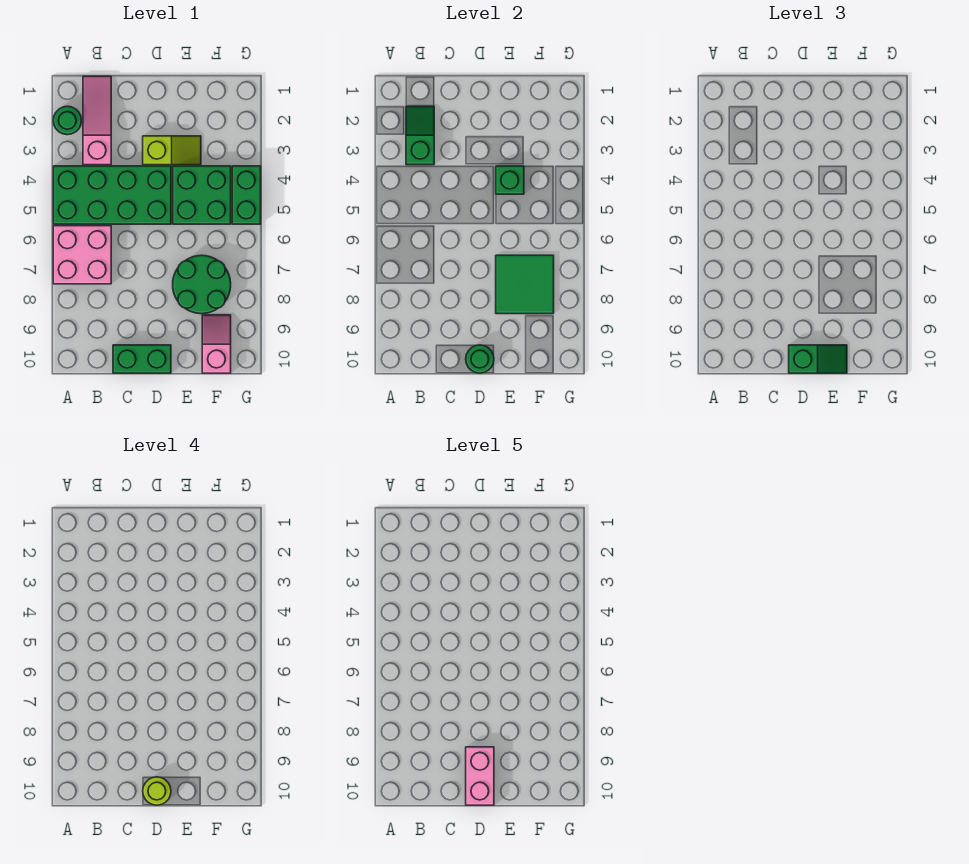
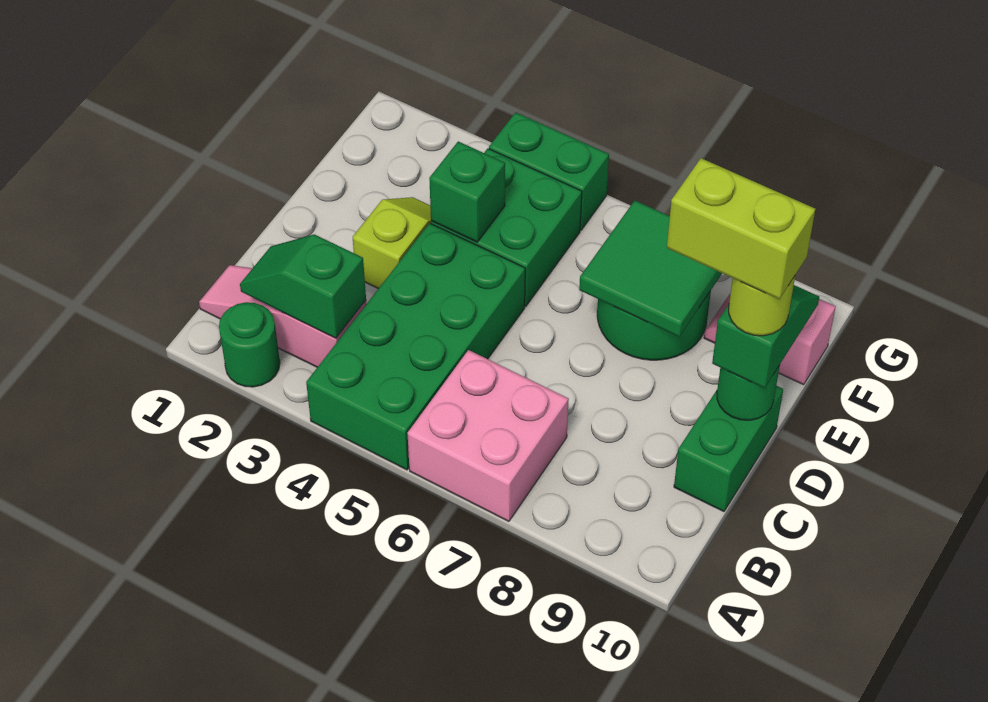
pink brick D9:D10 level 5 -> lime brick D9:D10 level 5

